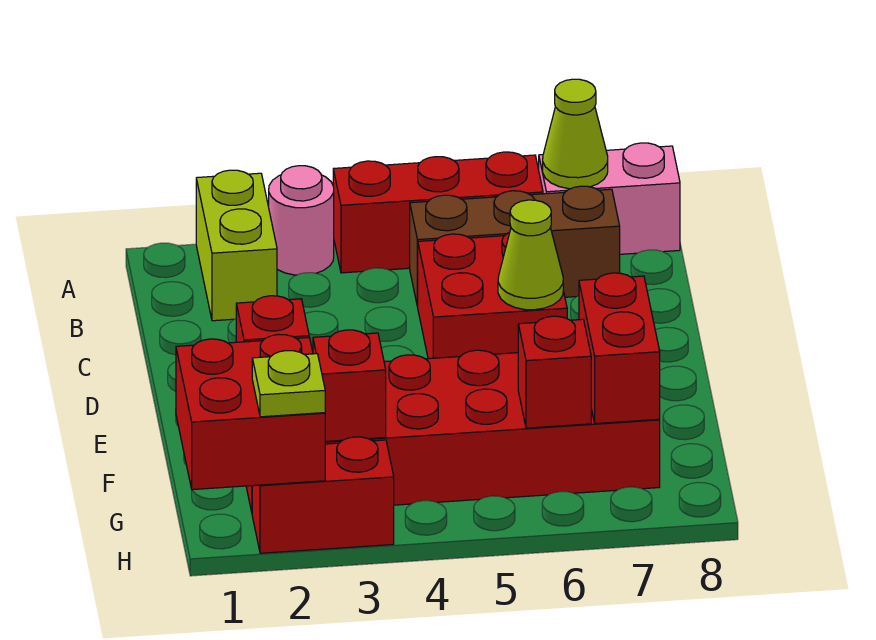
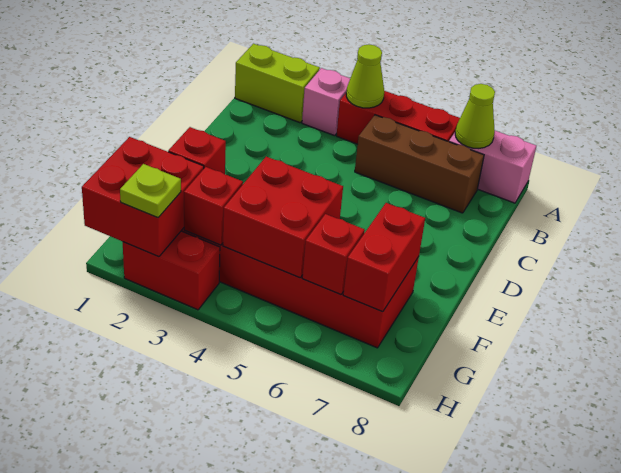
lime brick A2:B2 level 1 -> lime brick A1:A2 level 1
pink round brick A3 level 1 -> pink brick A3 level 1
red brick C5:D6 level 1 -> red brick F4:G5 level 2
lime cone D6 level 2 -> lime cone A4 level 2

